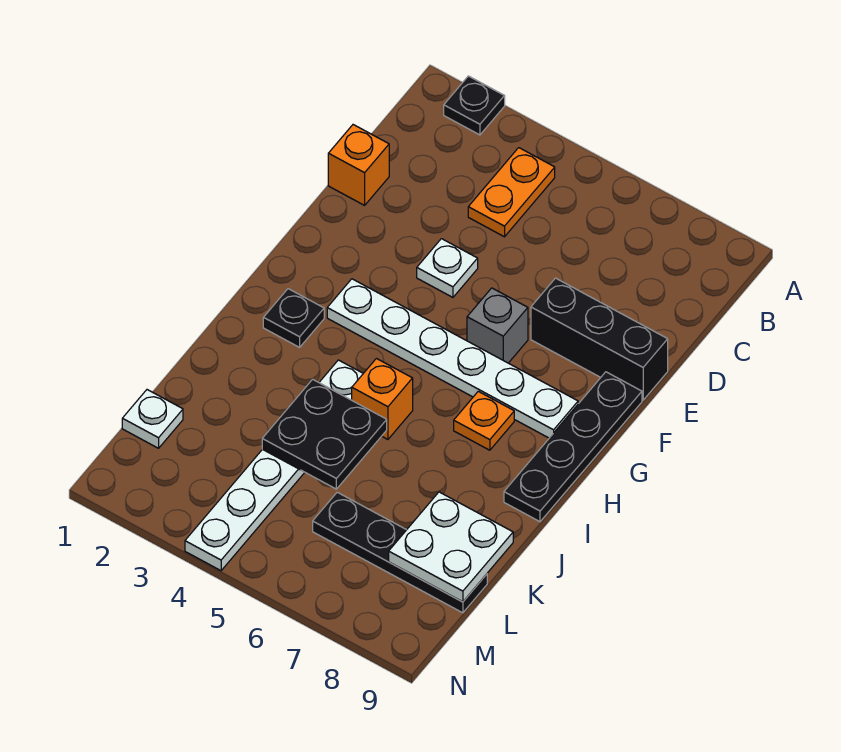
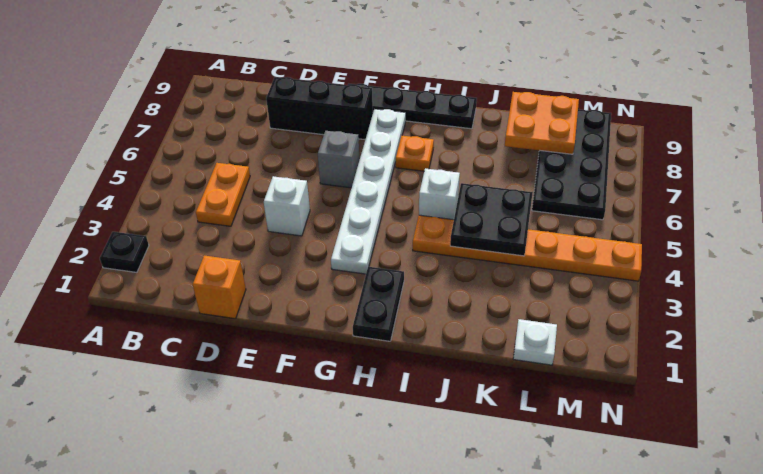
orange plate B4:C4 level 1 -> orange plate C4:C5 level 1
white plate E4 level 1 -> white brick E4 level 1
black brick E7:E9 level 1 -> black brick D8:F8 level 1
black plate H2 level 1 -> black plate H1:H2 level 1
white plate I4:N4 level 1 -> orange plate I4:N4 level 1
orange brick I5 level 1 -> white brick I5 level 1
white plate K8:L9 level 2 -> orange plate K8:L9 level 2
black plate L6:L9 level 1 -> black plate L6:M9 level 1

